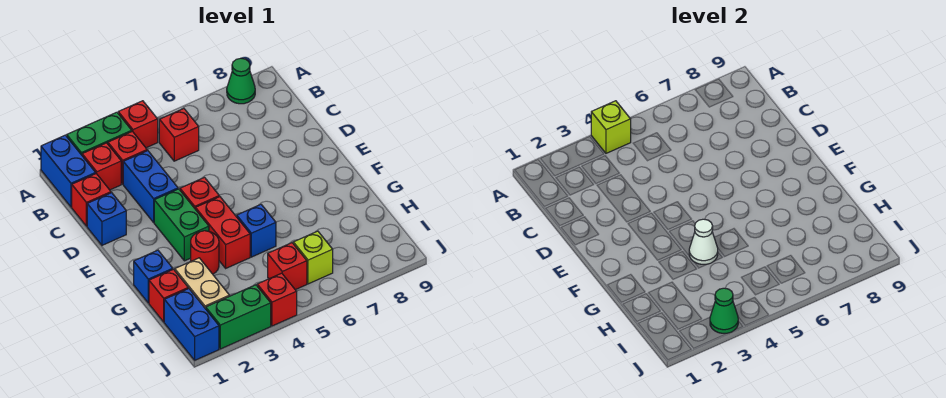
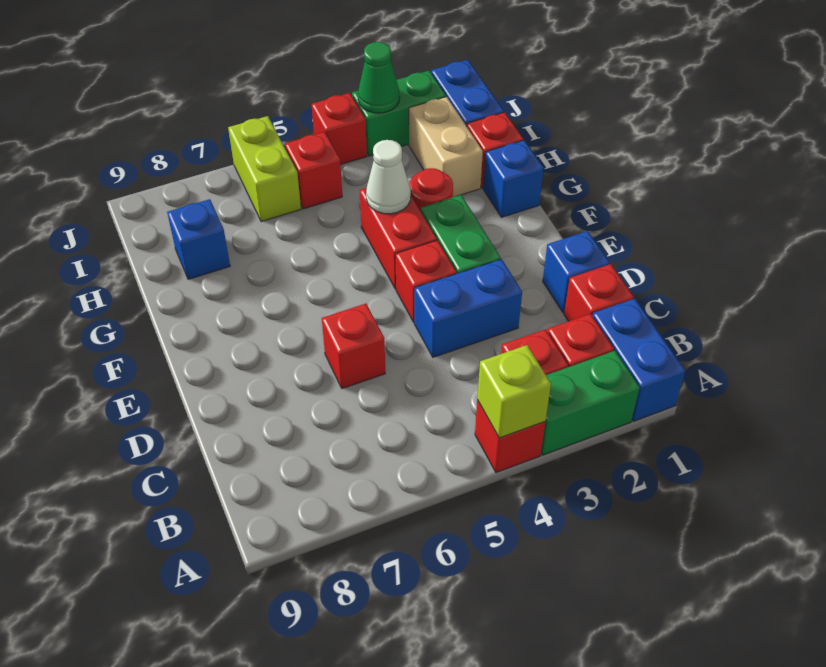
green cone A8 level 1 -> none
red brick B5 level 1 -> red brick D6 level 1
blue brick C3:D3 level 1 -> blue brick D3:D4 level 1
blue brick G5 level 1 -> blue brick H8 level 1
lime brick I6 level 1 -> lime brick I6:J6 level 1

